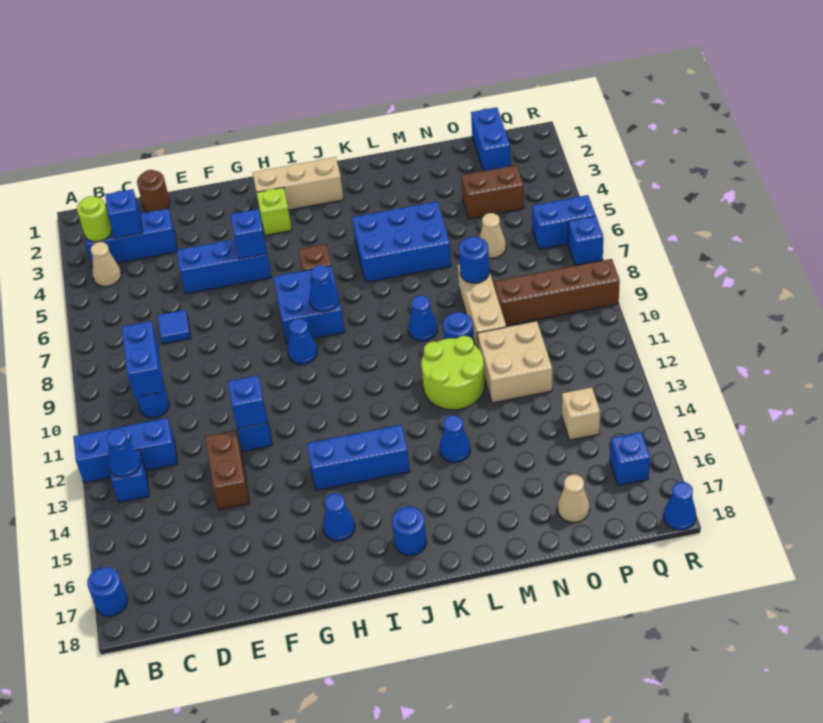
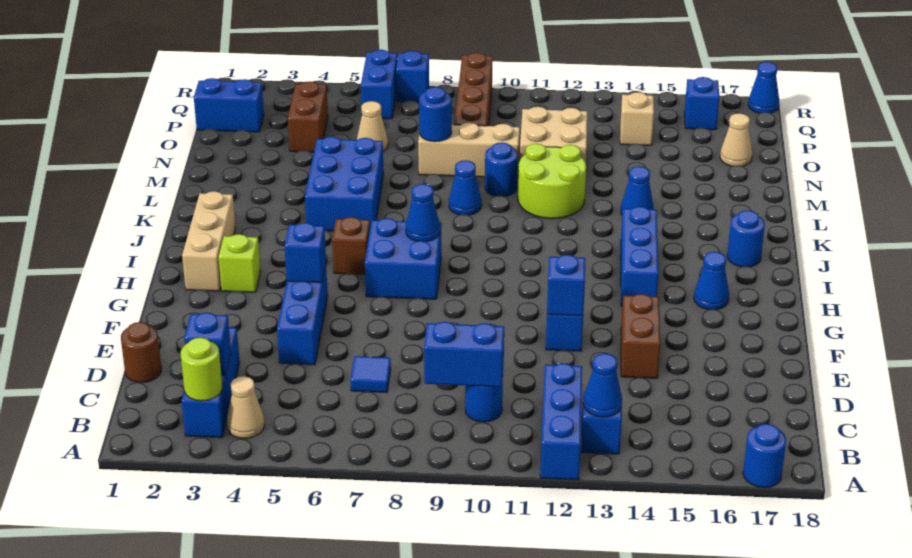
brown brick E13:E14 level 1 -> brown brick E14:F14 level 1
blue cone H9 level 1 -> none

